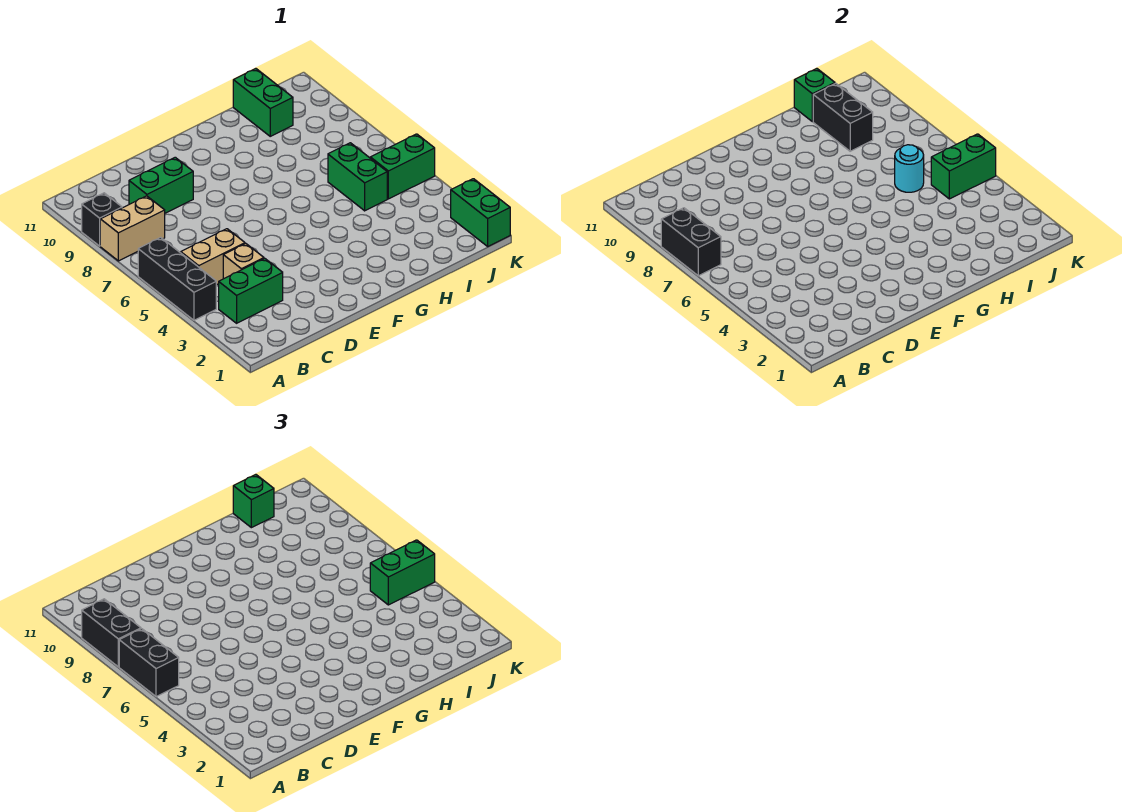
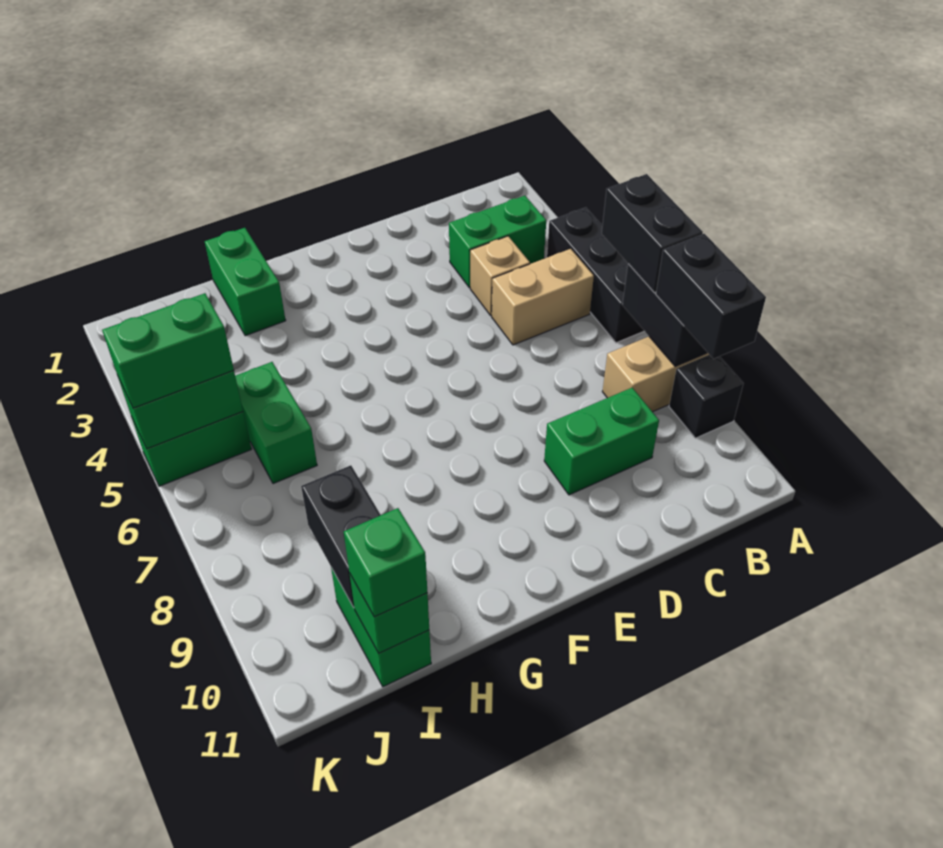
cyan round brick I6 level 2 -> none
green brick K1:K2 level 1 -> green brick H1:H2 level 1

